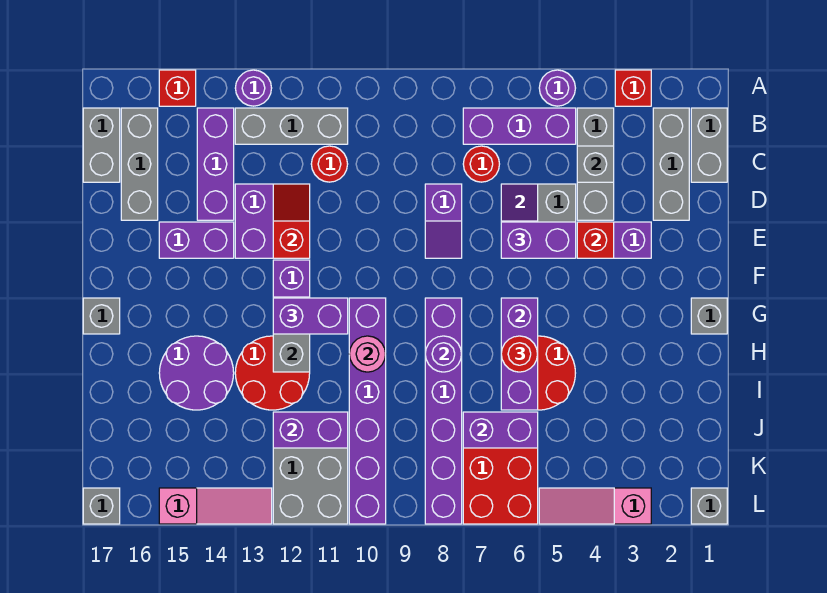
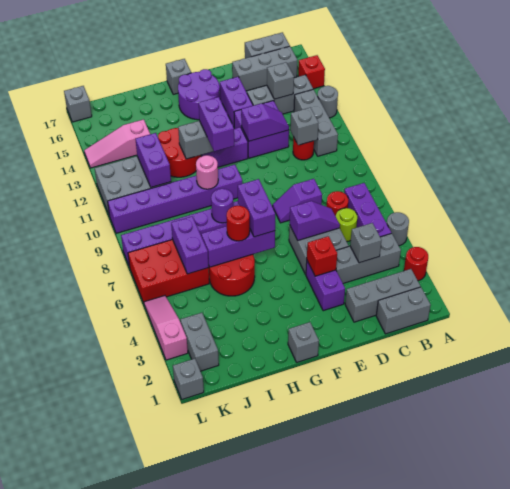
red brick A3 level 1 -> red round brick A3 level 1
purple round brick A5 level 1 -> grey round brick A5 level 1
purple round brick A13 level 1 -> grey round brick A13 level 1
purple brick B14:D14 level 1 -> grey brick B14:D14 level 1
none -> lime round brick C6 level 1
none -> grey brick C11 level 2
none -> grey brick C14 level 2
red slope D12:E12 level 2 top E -> purple slope D12:E12 level 2 top E
purple brick E5:E6 level 3 -> purple brick G6:G7 level 3
purple round brick H14:I15 level 1 -> purple round brick F15:G16 level 1
none -> grey brick K2:K3 level 1
pink slope L13:L15 level 1 top 15 -> pink slope J14:L14 level 1 top J

